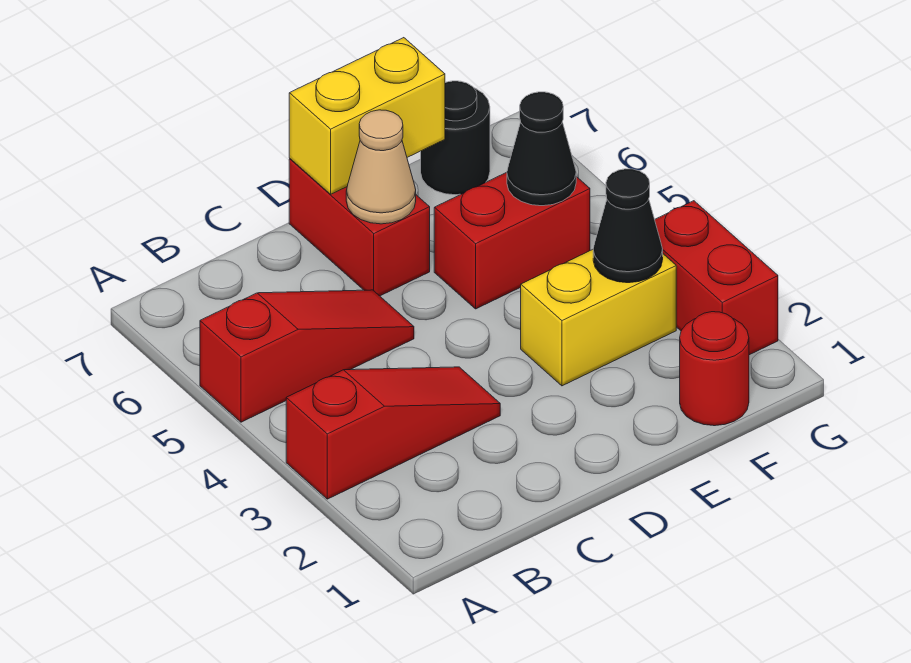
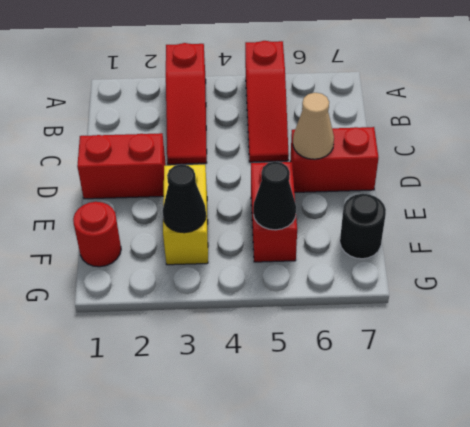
yellow brick D7:E7 level 2 -> none
red brick G2:G3 level 1 -> red brick D1:D2 level 1

